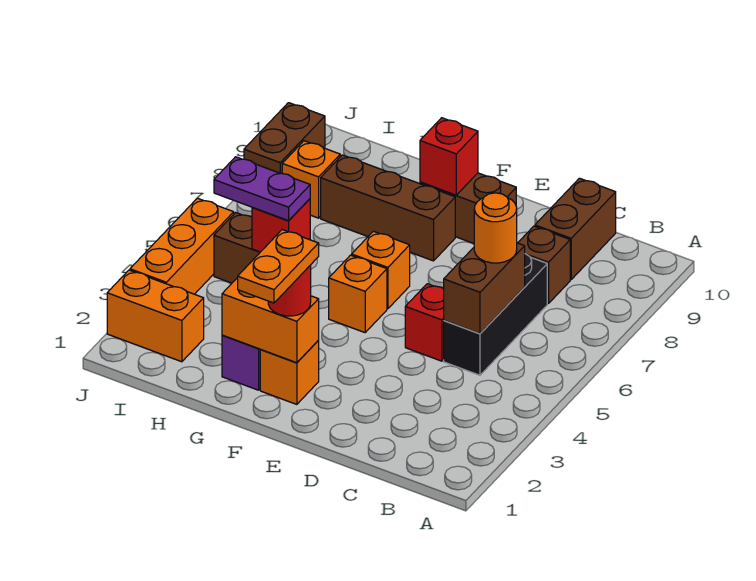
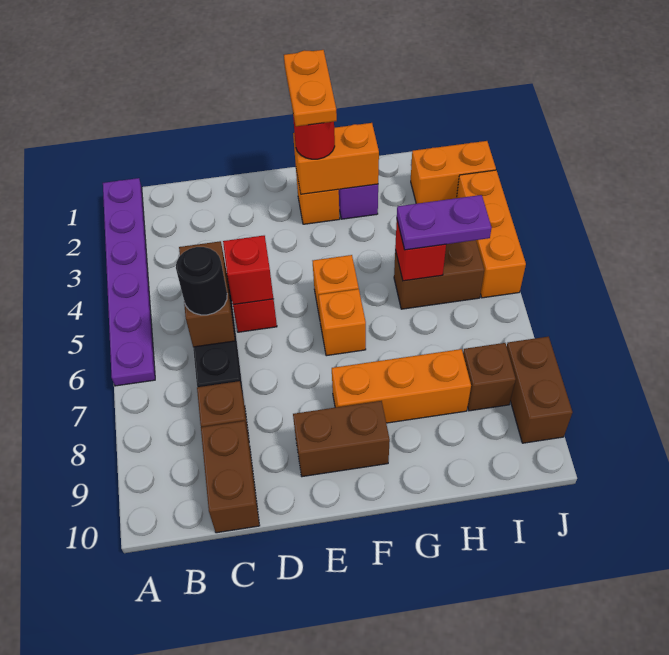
none -> purple plate A1:A6 level 1
orange round brick C6 level 3 -> black round brick C6 level 3
brown brick F8:H8 level 1 -> orange brick F8:H8 level 1
red brick F9 level 2 -> red brick D5 level 2
orange brick I8 level 1 -> brown brick I8 level 1

